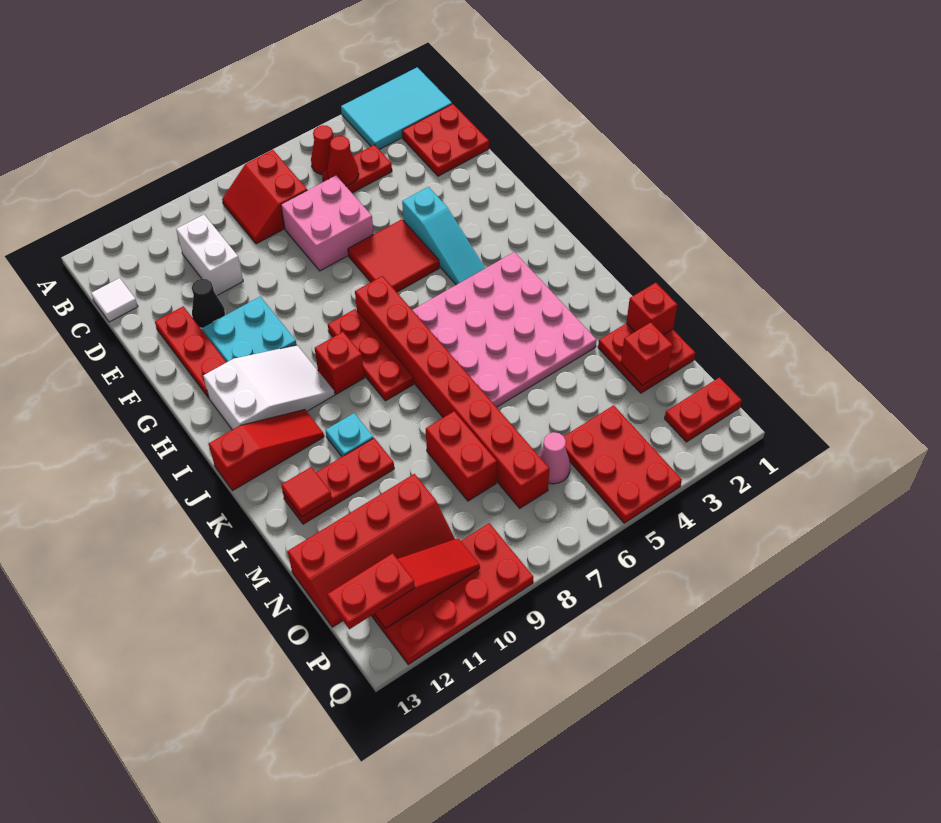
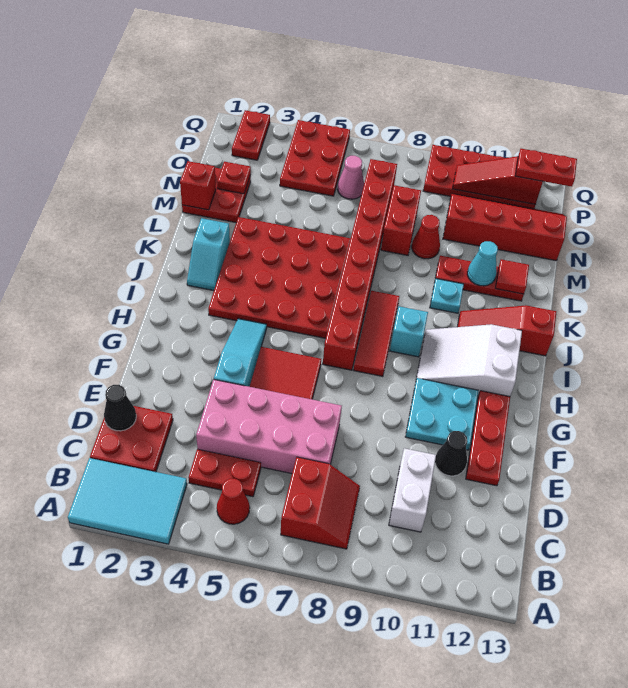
red cone C5 level 2 -> red cone M9 level 1
white tile C13 level 1 -> none
none -> black cone D1 level 2
pink brick D6:E7 level 1 -> pink brick D4:E7 level 1
red plate H8:J8 level 1 -> red tile H8:J8 level 1
pink plate I3:L6 level 1 -> red plate I3:L6 level 1
red brick I9 level 1 -> cyan brick I9 level 1
none -> cyan slope J2:K2 level 1 top K
none -> cyan cone L11 level 2
red brick N2 level 2 -> red plate N2 level 2
red plate P1:P2 level 1 -> red plate P2:Q2 level 1

